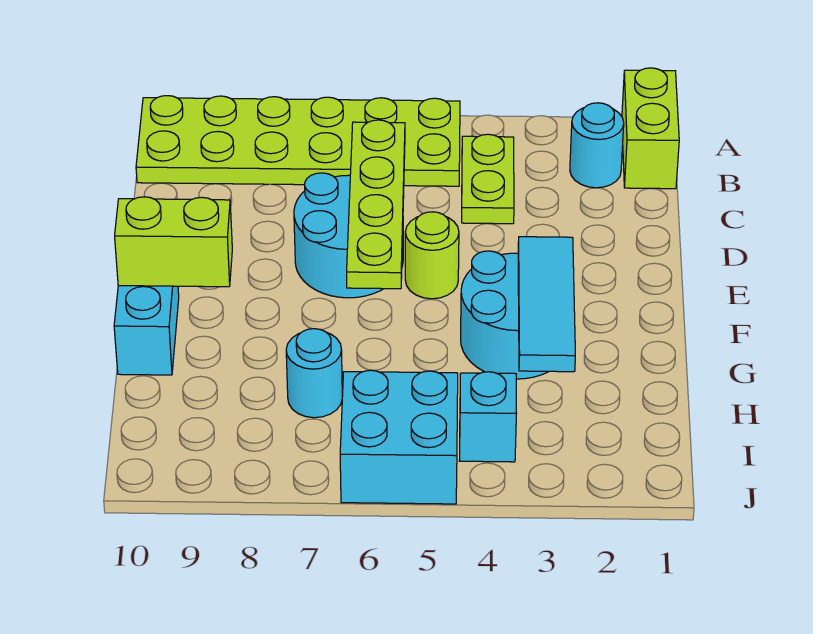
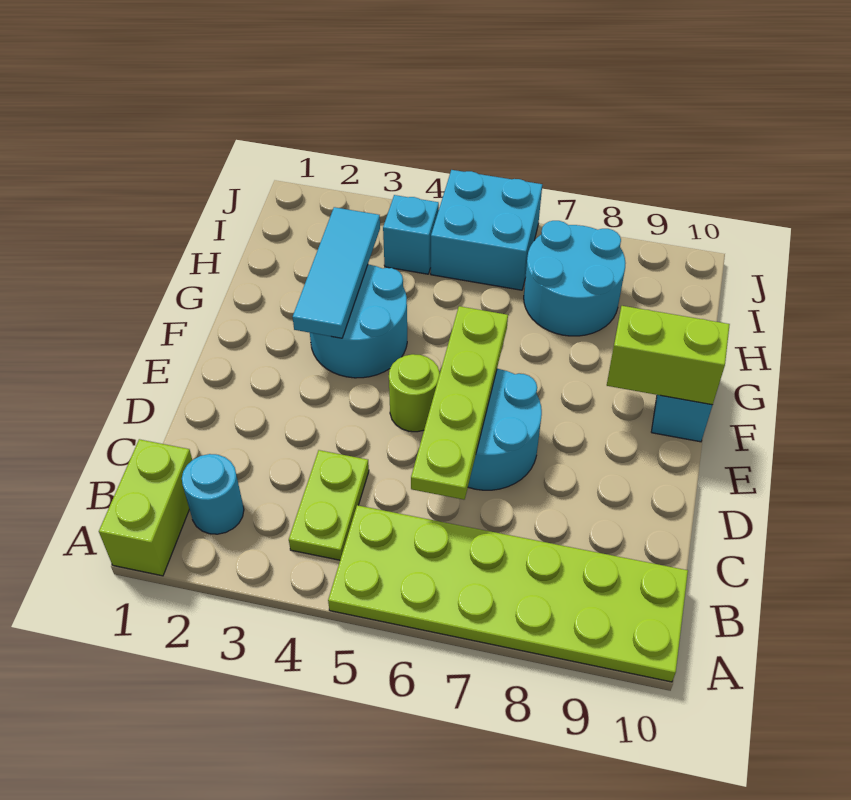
cyan round brick H7 level 1 -> cyan round brick H7:I8 level 1

